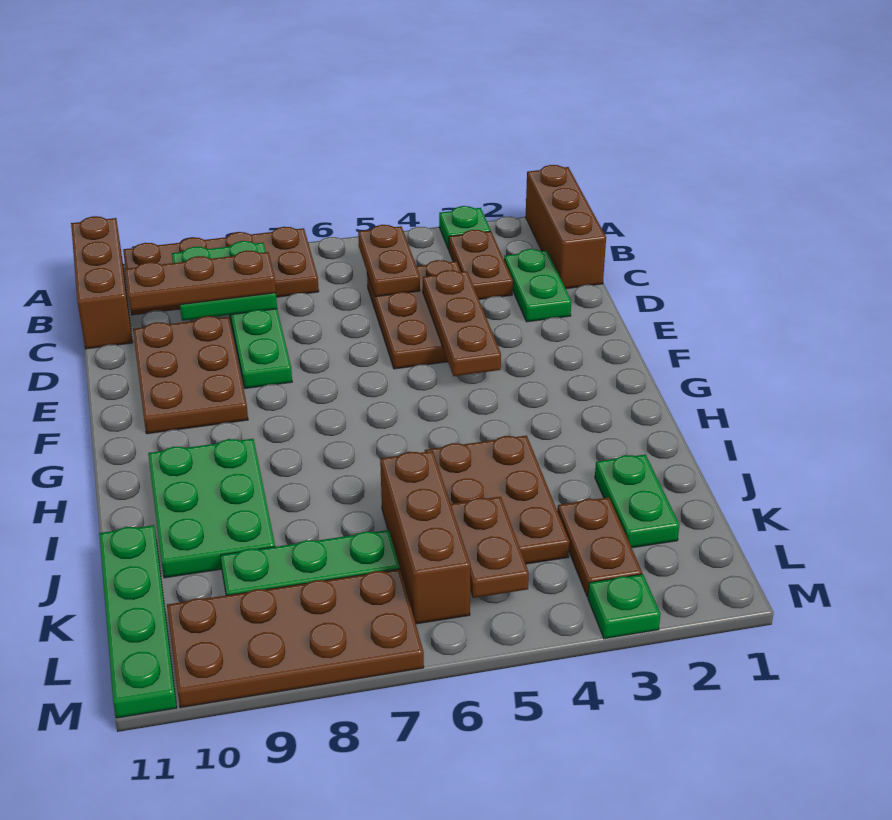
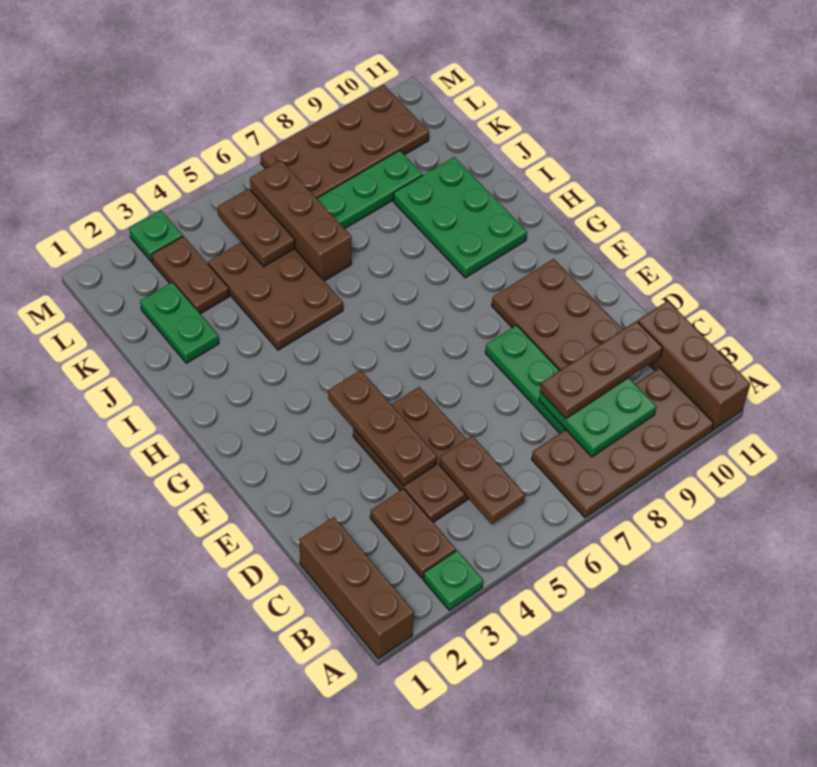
green plate C2:D2 level 1 -> none
green plate J11:M11 level 1 -> none

